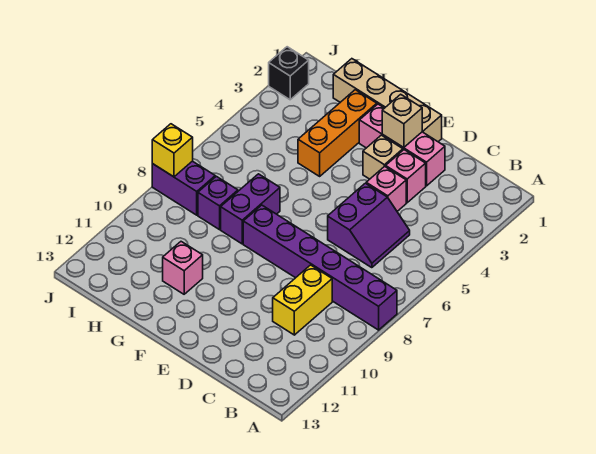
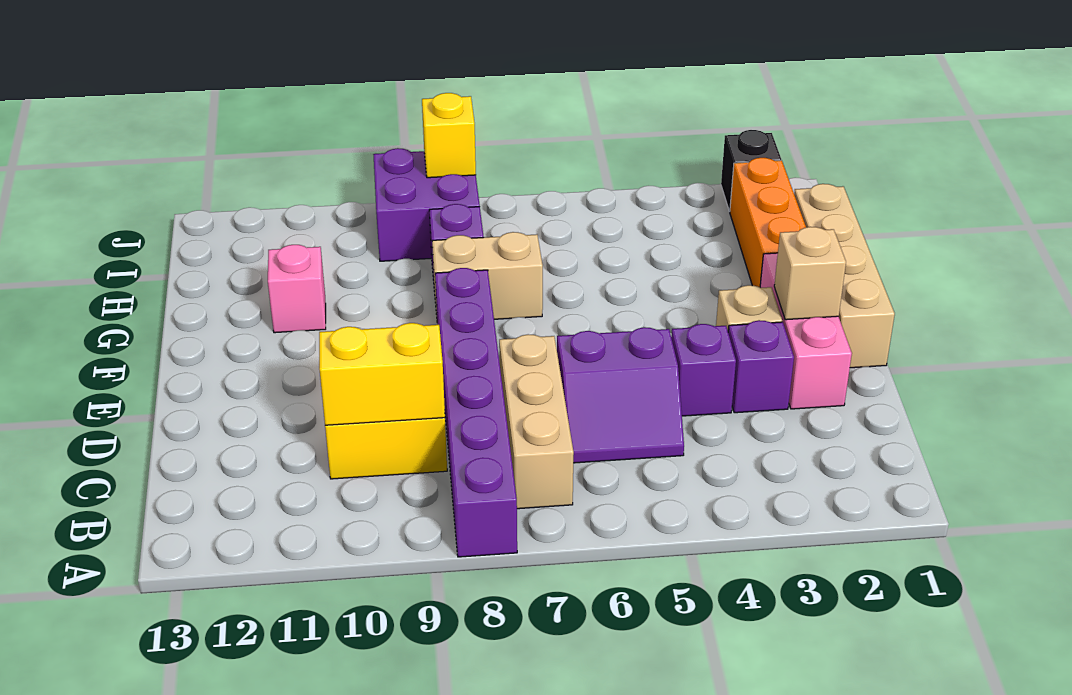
none -> tan brick B7:D7 level 1
none -> yellow brick C9:C10 level 2
pink brick D3 level 1 -> purple brick D3 level 1
pink brick D4 level 1 -> purple brick D4 level 1
orange brick G2:G4 level 1 -> orange brick G2:I2 level 1
purple brick G7:G8 level 1 -> tan brick G7:G8 level 1
purple brick I8:J8 level 1 -> purple brick I8:J9 level 1

